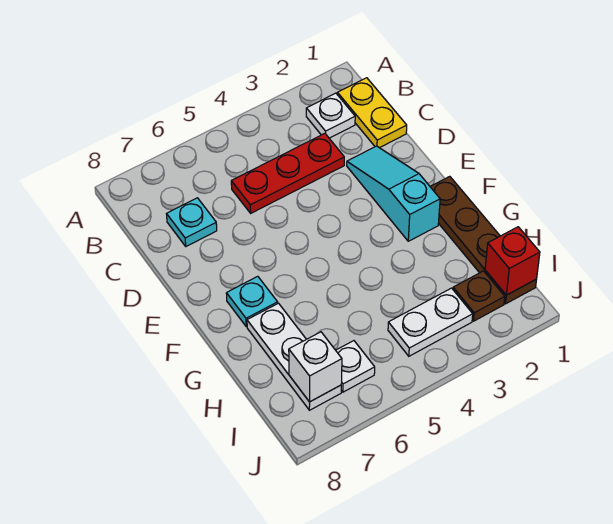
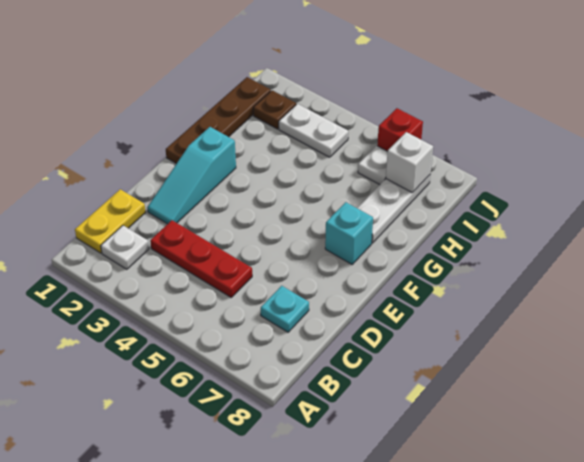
cyan plate F7 level 1 -> cyan brick F7 level 1
red brick I1 level 2 -> red brick J6 level 1

